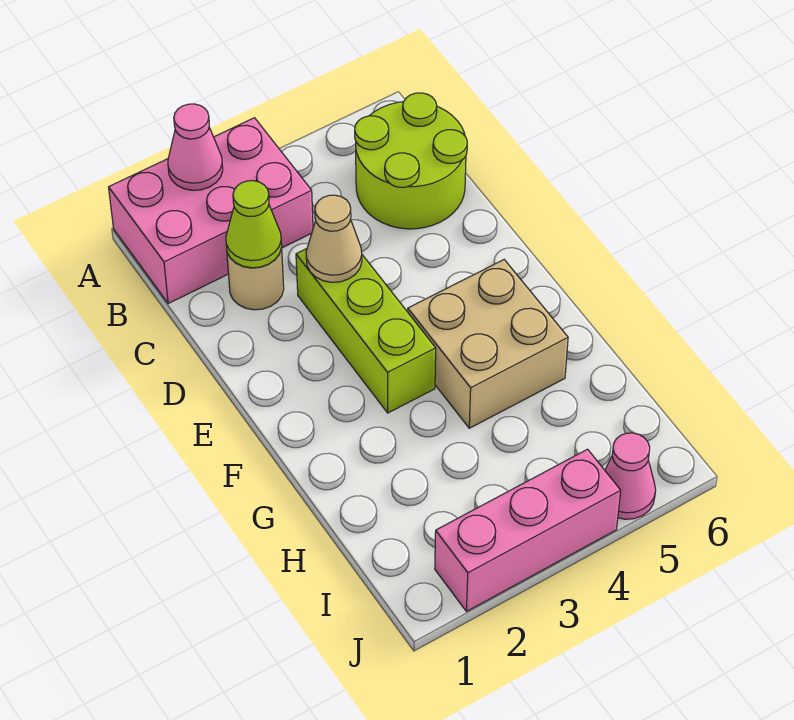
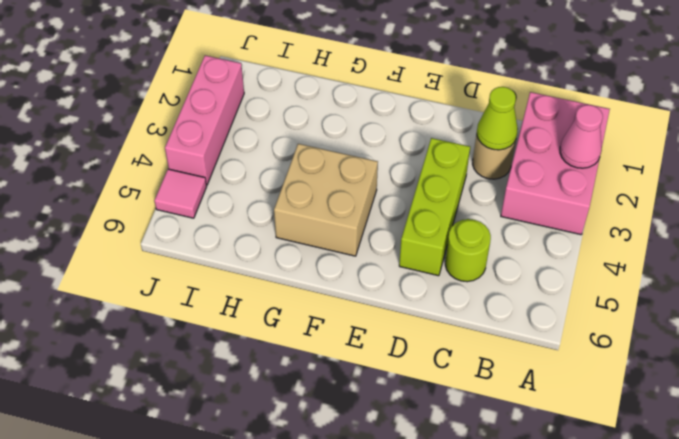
lime round brick B5:C6 level 1 -> lime round brick C5 level 1
lime brick D3:F3 level 1 -> lime brick D3:D5 level 1
tan cone D3 level 2 -> none
pink cone J5 level 1 -> pink tile J5 level 1

